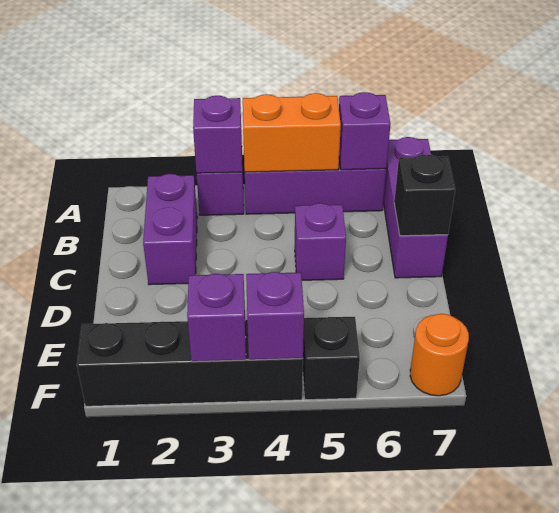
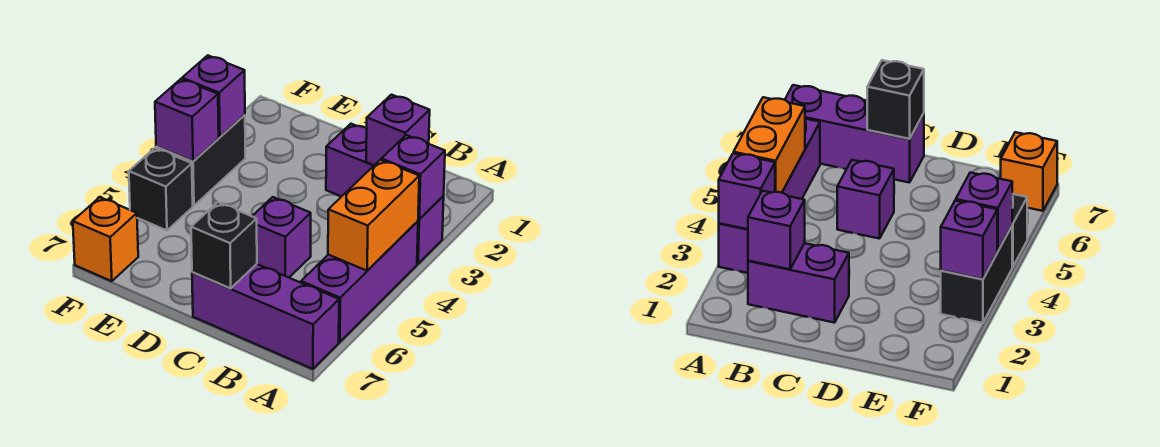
purple brick A6 level 2 -> purple brick B2 level 2
black brick F1:F4 level 1 -> black brick F3:F4 level 1
orange round brick F7 level 1 -> orange brick F7 level 1

